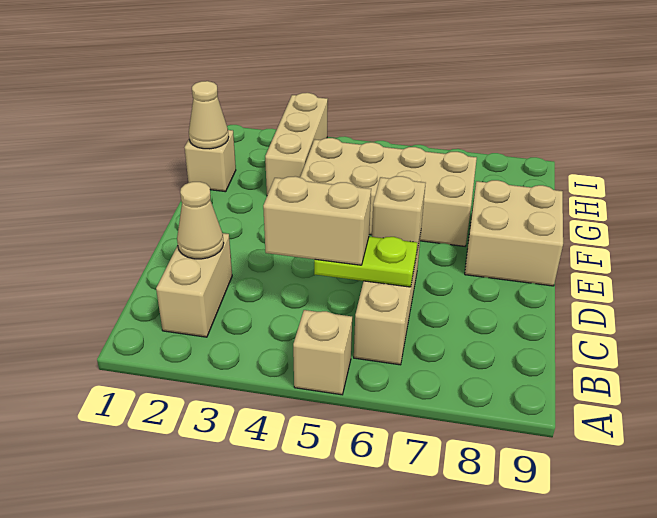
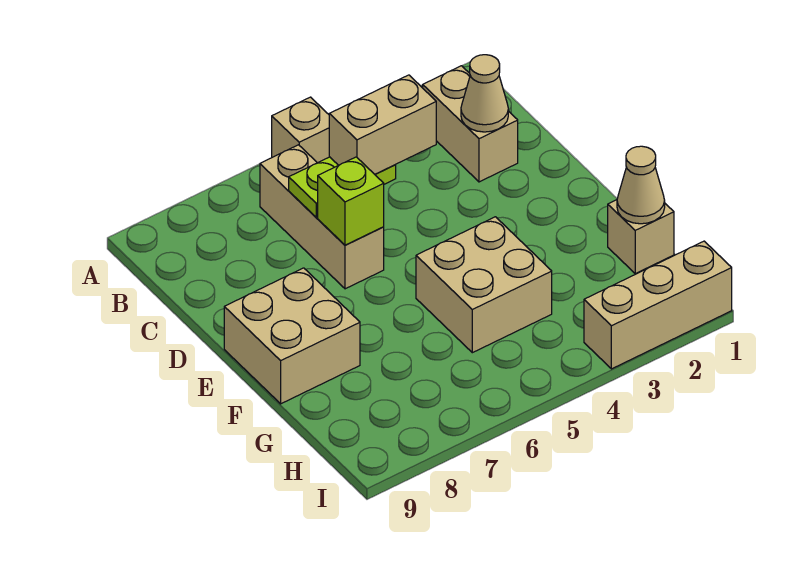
tan brick D6 level 2 -> lime brick D6 level 2
tan brick F4:G7 level 1 -> tan brick F4:G5 level 1
tan brick G3:I3 level 1 -> tan brick I1:I3 level 1

